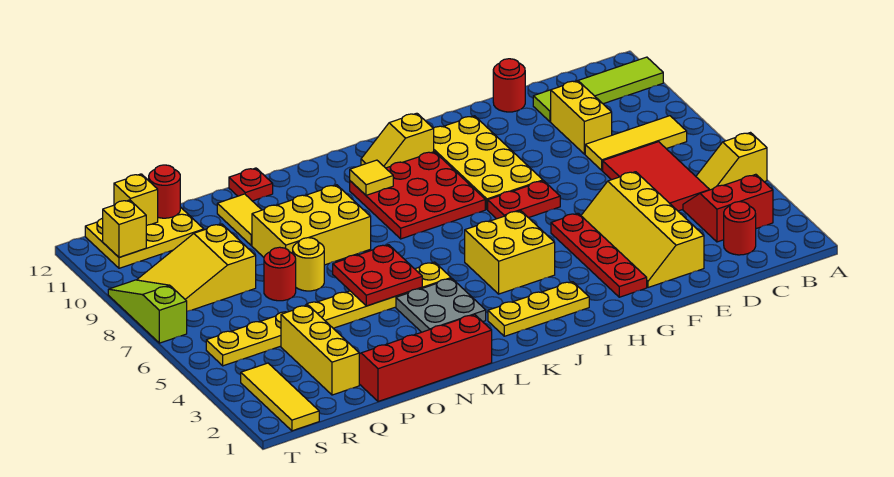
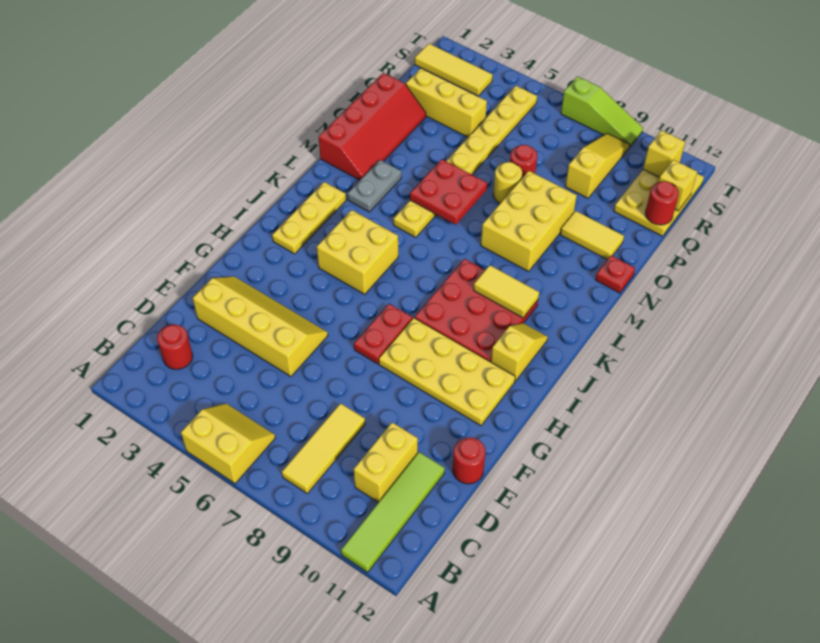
yellow slope A5:B5 level 1 top A -> yellow slope A5:B6 level 1 top A
red slope B3:C4 level 1 top 3 -> none
red tile C5:D7 level 1 -> none
yellow brick D9:D10 level 1 -> yellow brick C10:D10 level 1
red plate G2:G5 level 1 -> none
yellow tile K10 level 2 -> yellow tile K9:K10 level 2
grey plate L3:M4 level 1 -> grey plate L3:M3 level 1
yellow slope Q8:S9 level 1 top Q -> yellow slope Q9:S9 level 1 top Q

